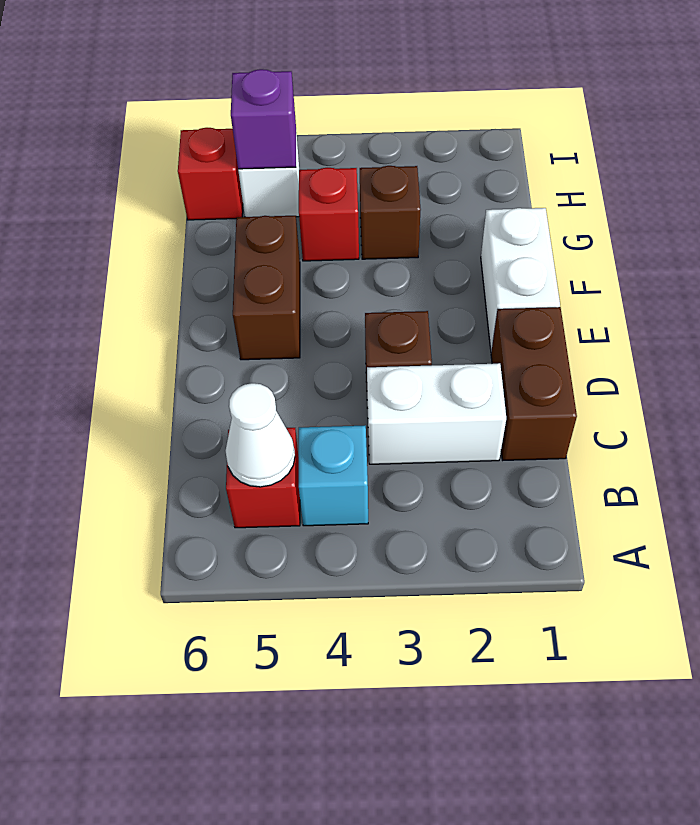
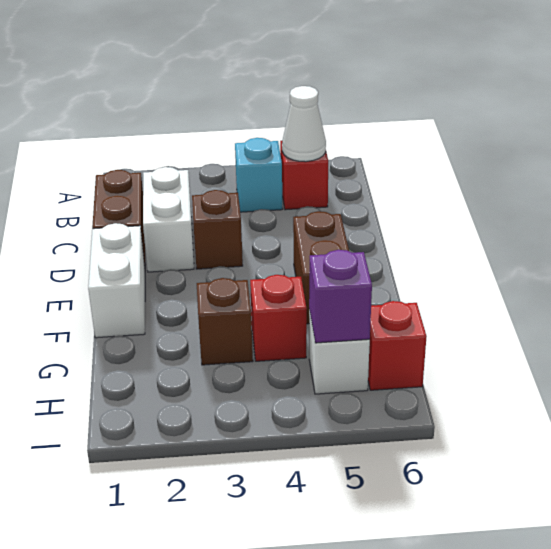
white brick C2:C3 level 1 -> white brick C2:D2 level 1

